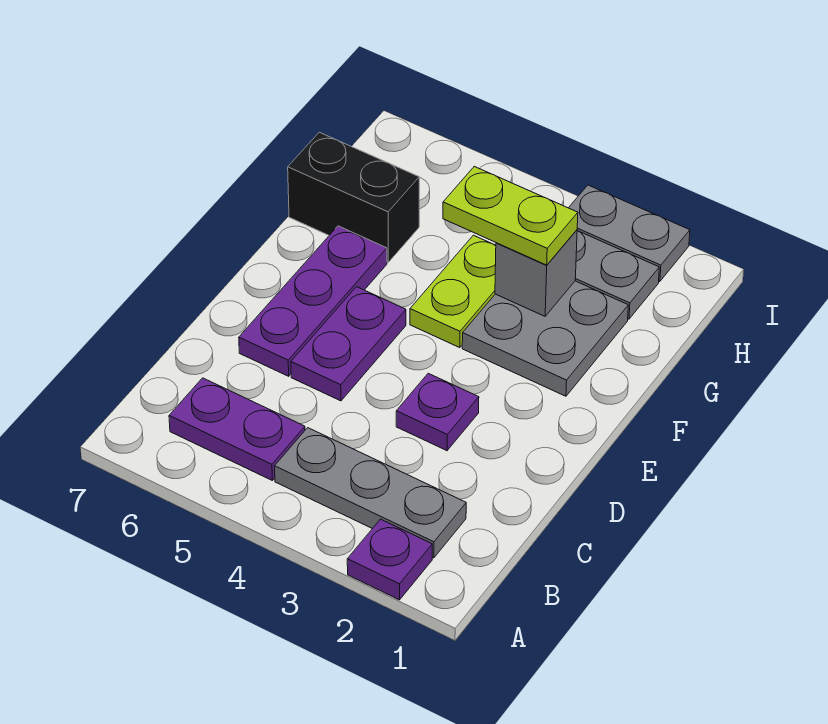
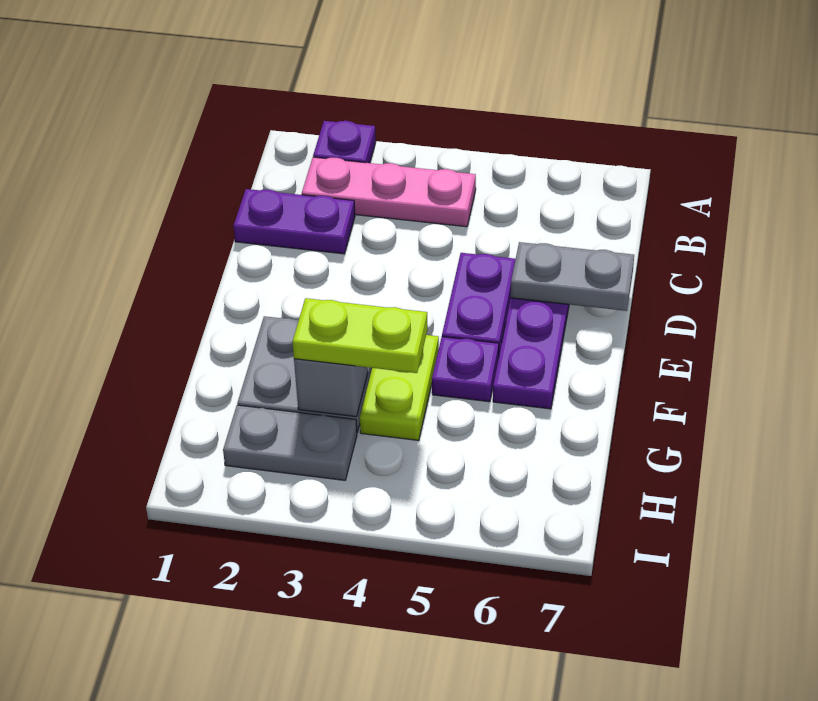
grey plate B2:B4 level 1 -> pink plate B2:B4 level 1
purple plate B5:B6 level 1 -> purple plate C1:C2 level 1
purple plate D3 level 1 -> purple plate F5 level 1
black brick G6:G7 level 1 -> none
grey plate I2:I3 level 1 -> grey plate D6:D7 level 2

